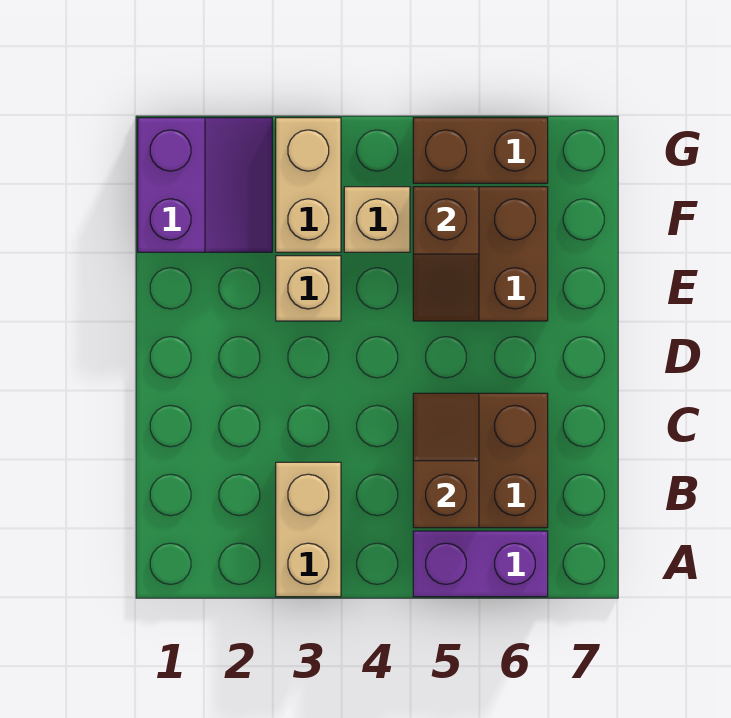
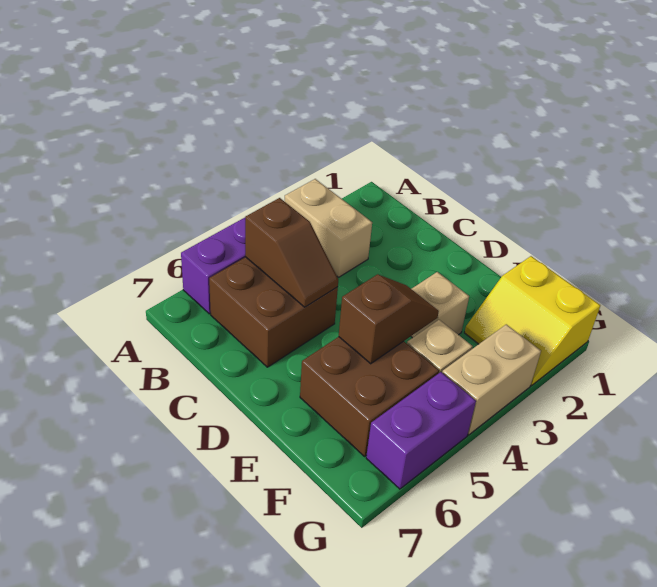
brown slope E5:F5 level 2 top F -> brown slope E4:E5 level 2 top 5
purple slope F1:G2 level 1 top 1 -> yellow slope F1:G2 level 1 top 1
tan brick F3:G3 level 1 -> tan brick G3:G4 level 1
brown brick G5:G6 level 1 -> purple brick G5:G6 level 1

